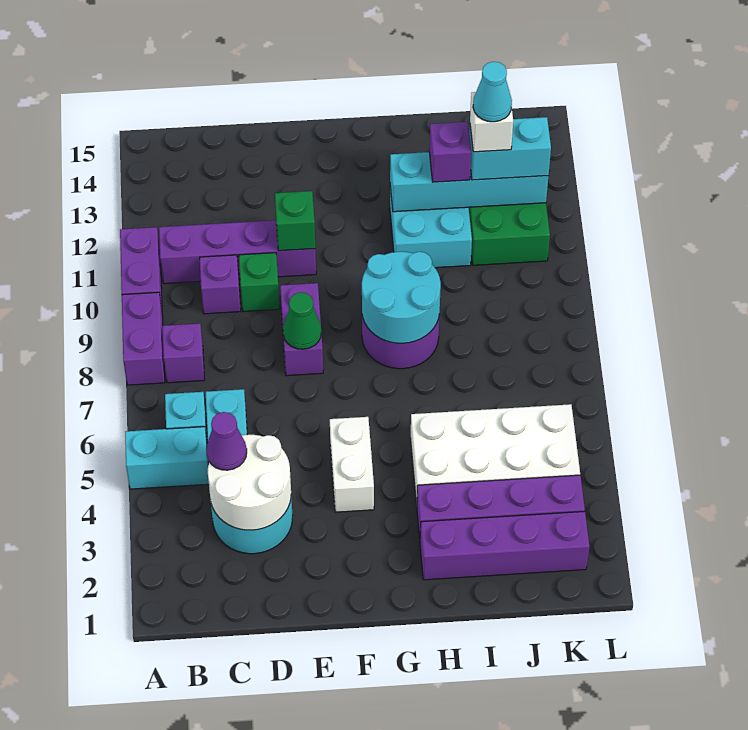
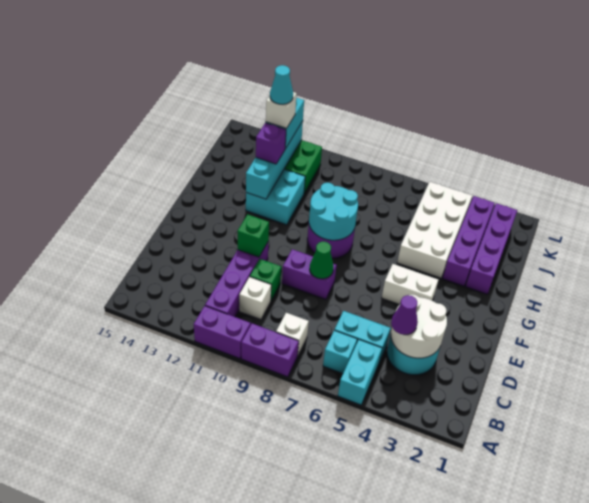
purple brick B8 level 1 -> white brick B8 level 1
purple brick C10 level 1 -> white brick C10 level 1

